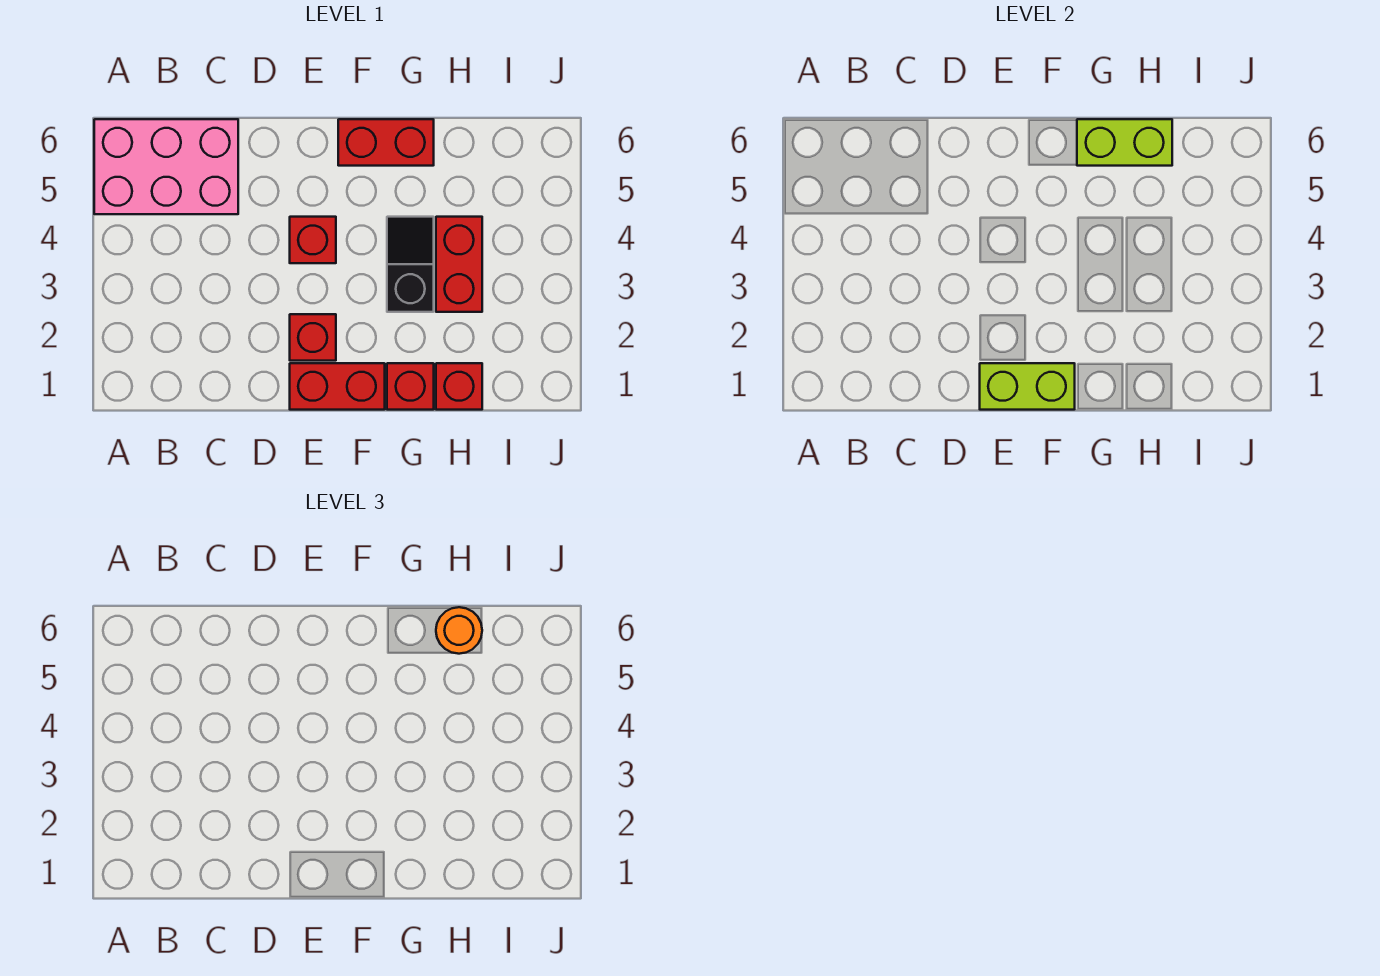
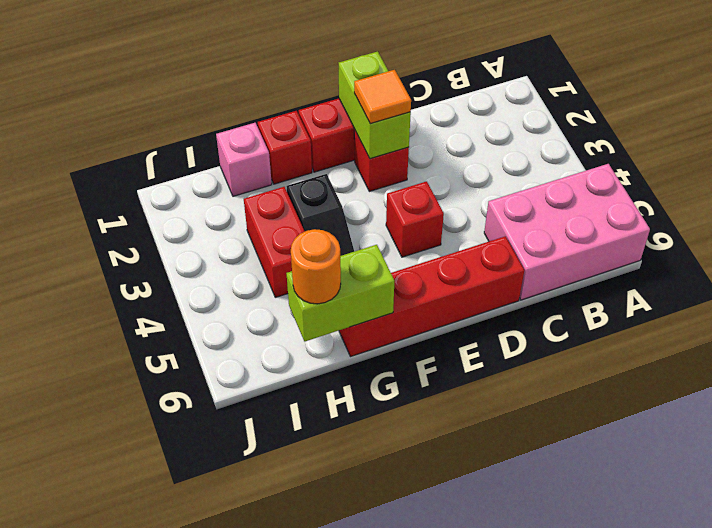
lime brick E1:F1 level 2 -> lime brick E1:E2 level 2
none -> orange tile E2 level 3
red brick F6:G6 level 1 -> red brick D6:G6 level 1
red brick H1 level 1 -> pink brick H1 level 1

